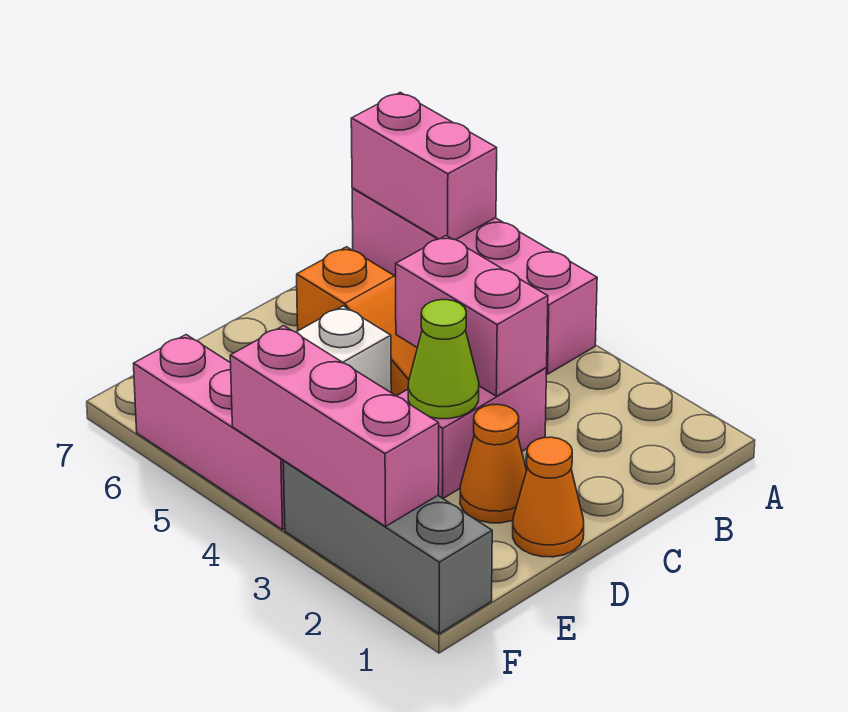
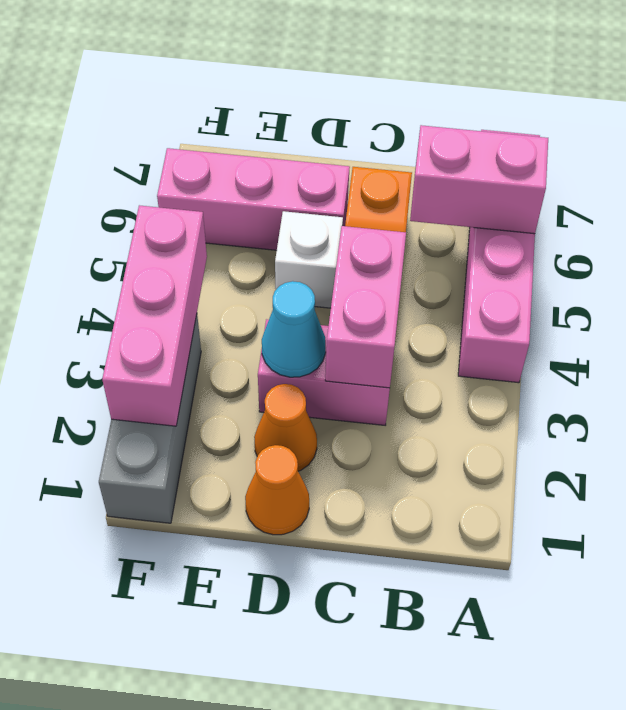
pink brick A6:A7 level 2 -> pink brick A6:B6 level 2
lime cone D3 level 2 -> cyan cone D3 level 2
pink brick F4:F6 level 1 -> pink brick D6:F6 level 1

